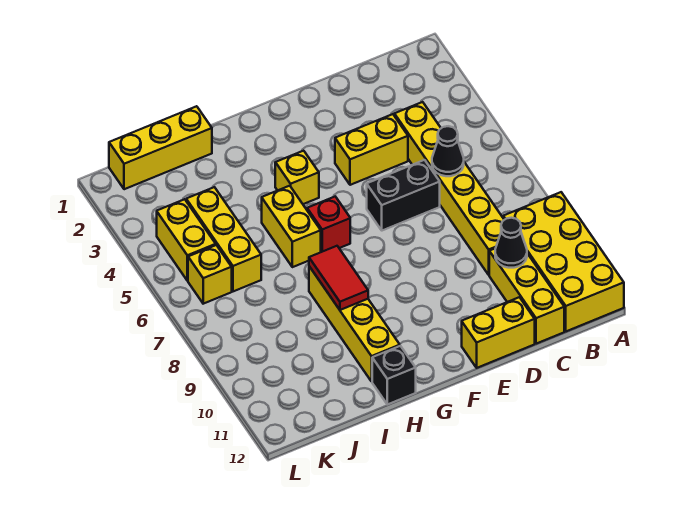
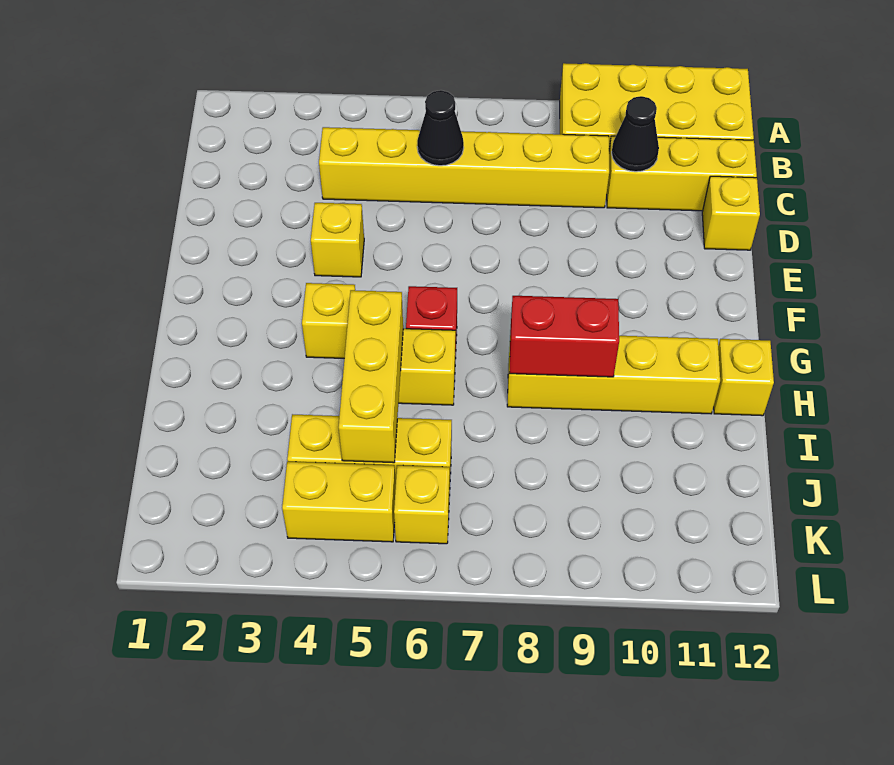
yellow brick D4:E4 level 1 -> yellow brick E4 level 1
black brick D6:E6 level 1 -> none
yellow brick D12:E12 level 1 -> yellow brick D12 level 1
red tile H8:H9 level 2 -> red brick H8:H9 level 2
black brick H12 level 1 -> yellow brick H12 level 1
yellow brick I1:K1 level 1 -> yellow brick H5:J5 level 2

